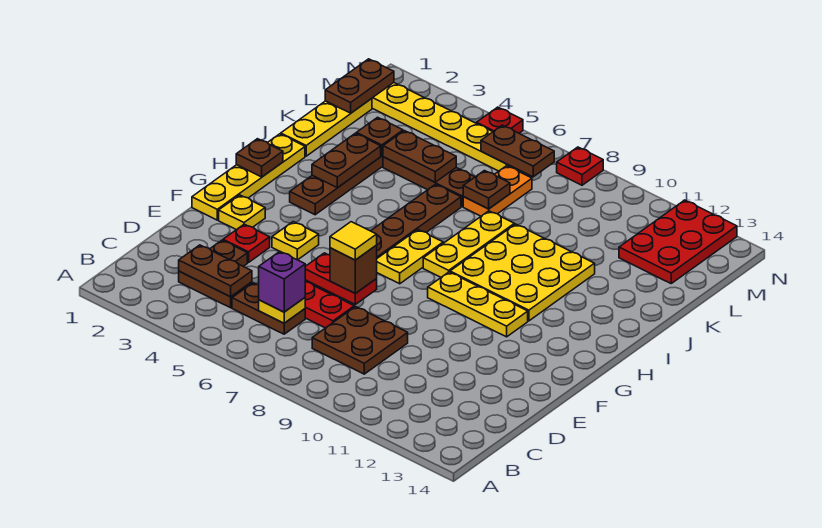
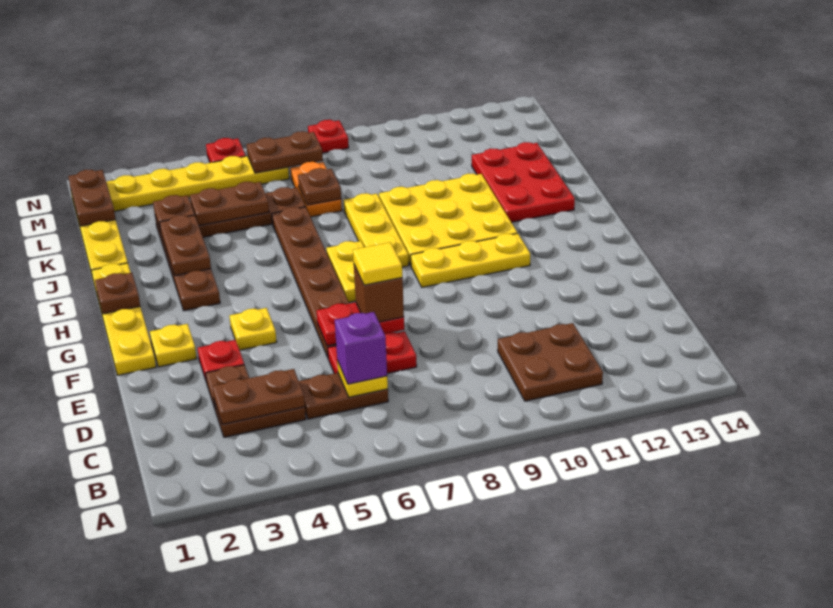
brown plate C8:D9 level 1 -> brown plate B10:C11 level 1
red plate L12:N13 level 1 -> red plate I12:K13 level 1

